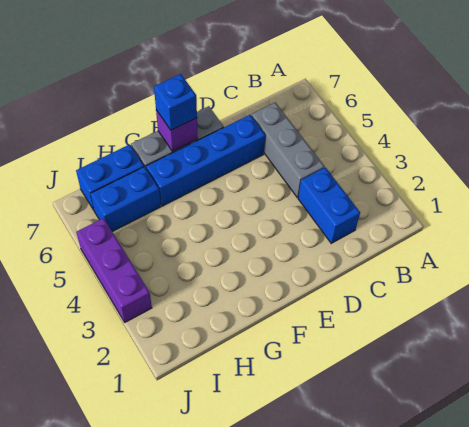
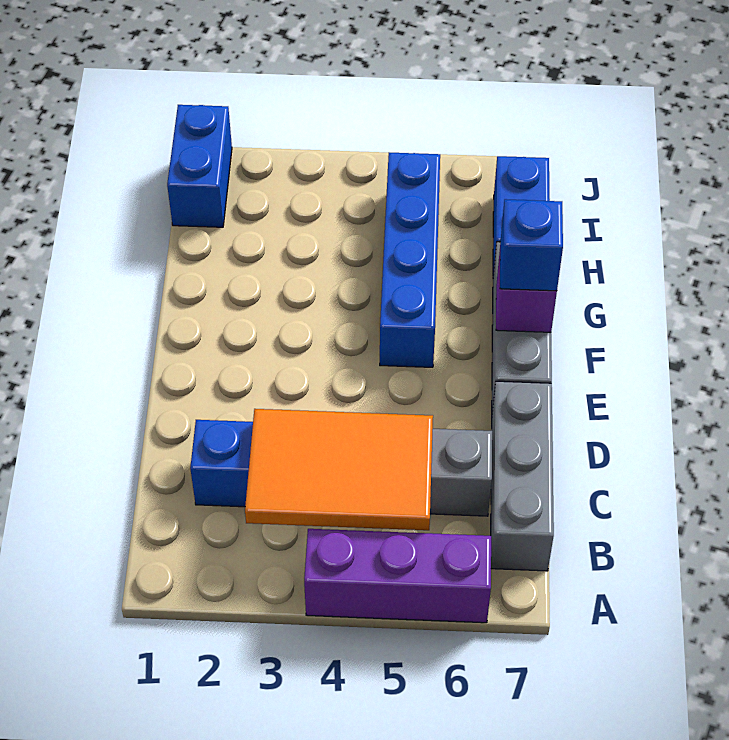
none -> orange tile B3:C5 level 2
none -> grey brick B7:D7 level 1
blue brick D6:G6 level 1 -> blue brick F5:I5 level 1
blue brick H6:I6 level 1 -> blue brick I1:J1 level 1
purple brick J3:J5 level 1 -> purple brick A4:A6 level 1

